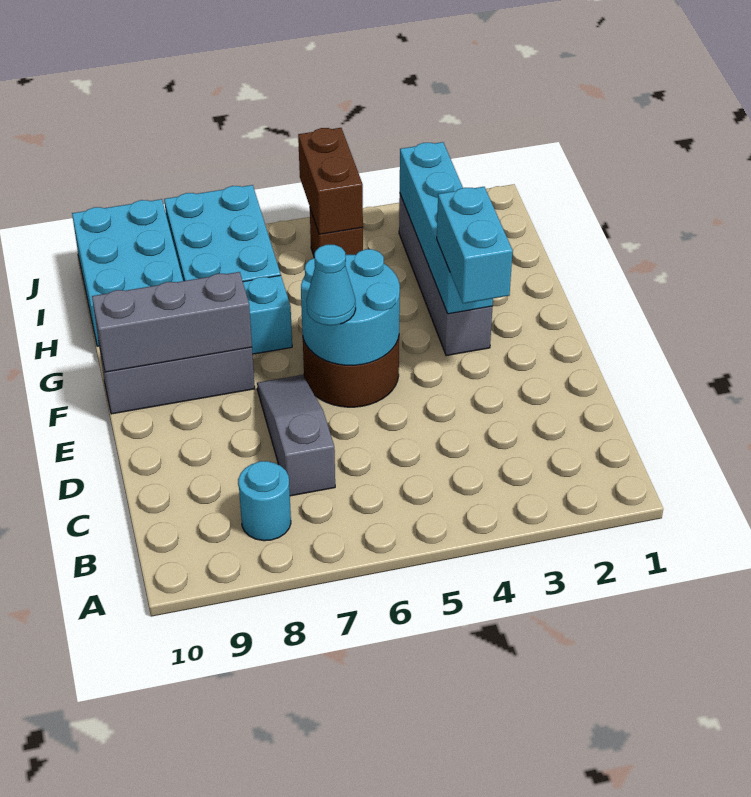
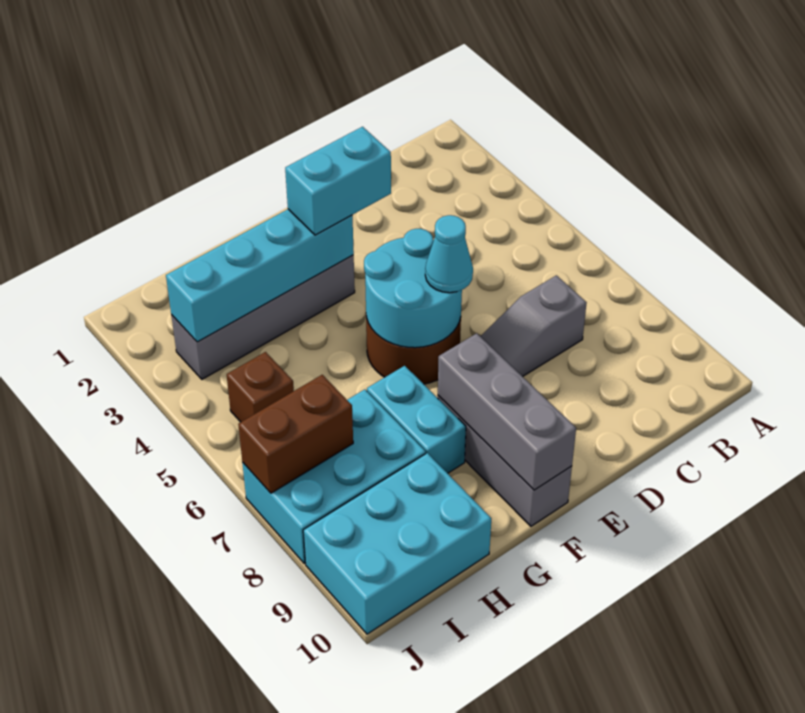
cyan round brick B8 level 1 -> none
brown brick I5:J5 level 2 -> brown brick I7:J7 level 2

